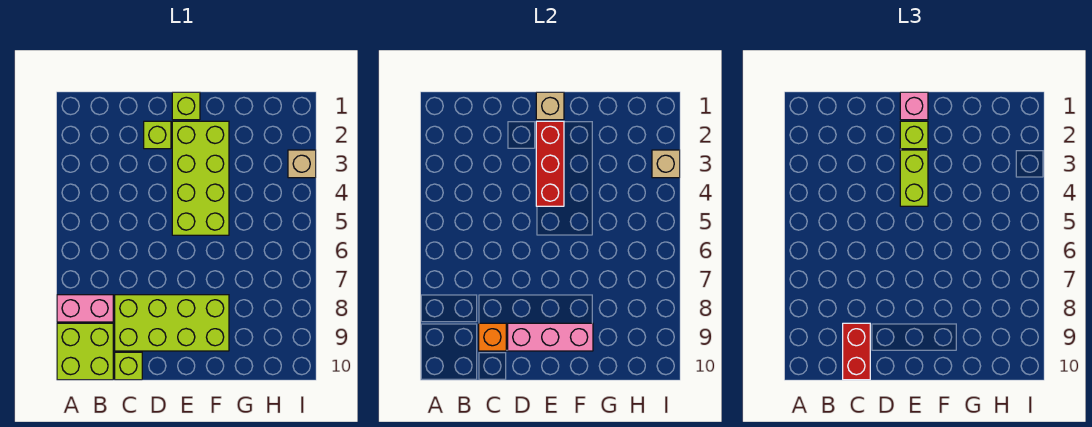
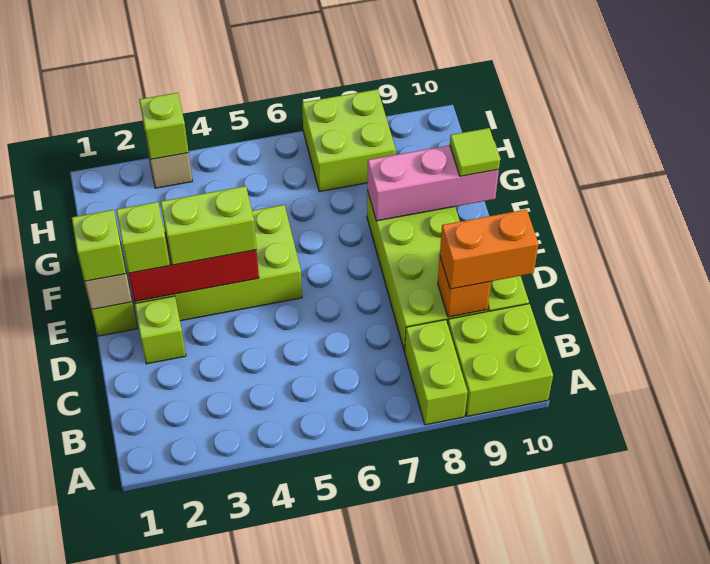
pink brick A8:B8 level 1 -> lime brick A8:B8 level 1
red brick C9:C10 level 3 -> orange brick C9:C10 level 3
pink brick D9:F9 level 2 -> pink brick F8:F10 level 2
pink brick E1 level 3 -> lime brick E1 level 3
none -> lime tile F10 level 3
none -> lime brick H7:I8 level 1
tan brick I3 level 2 -> lime brick I3 level 2

